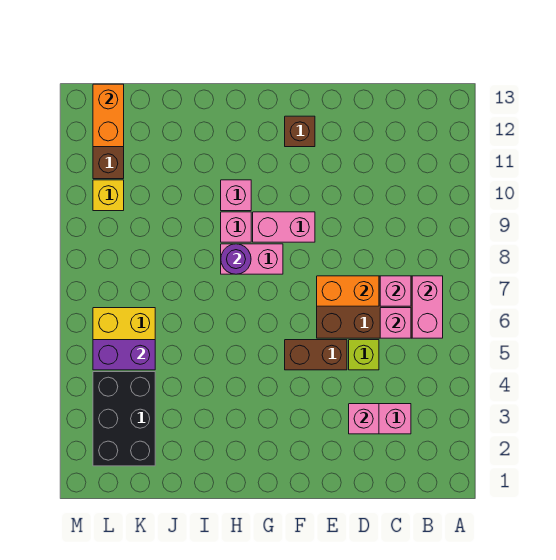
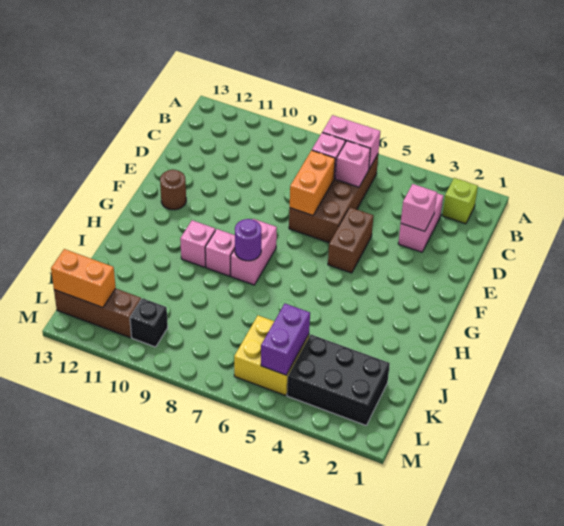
lime brick D5 level 1 -> lime brick B2 level 1
pink brick F9:G9 level 1 -> none
brown brick F12 level 1 -> brown round brick F12 level 1
yellow brick L10 level 1 -> black brick L10 level 1

